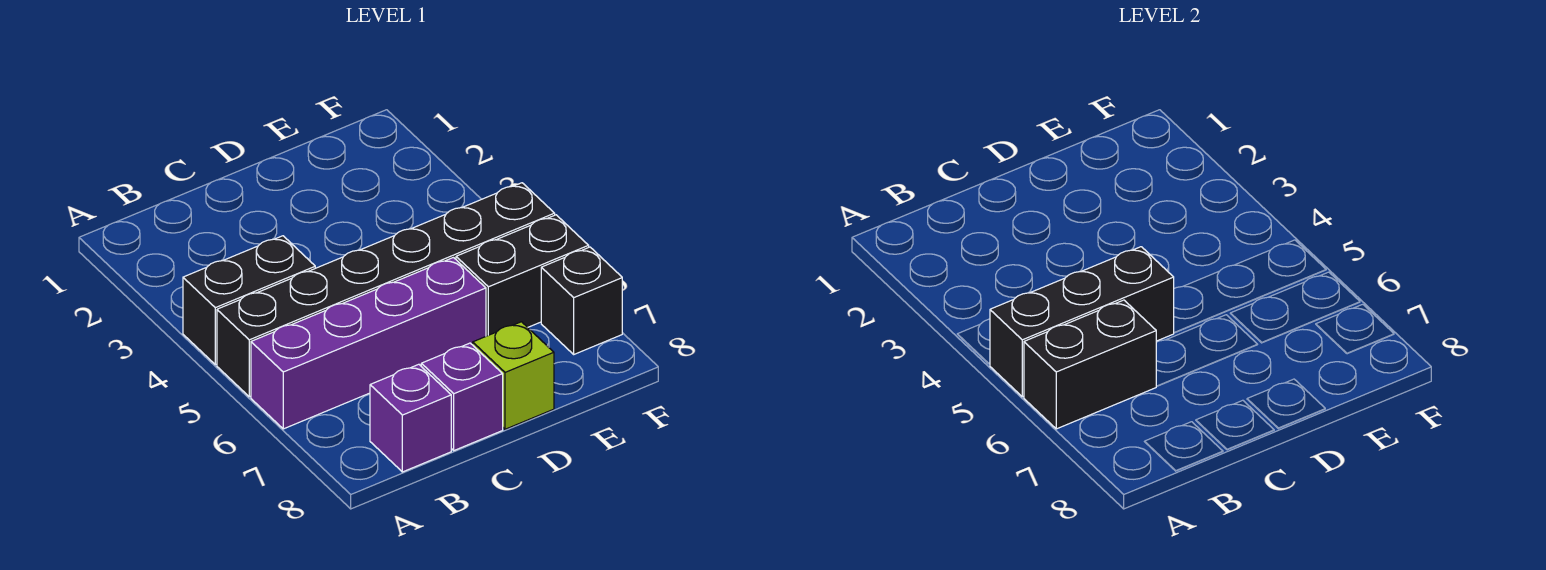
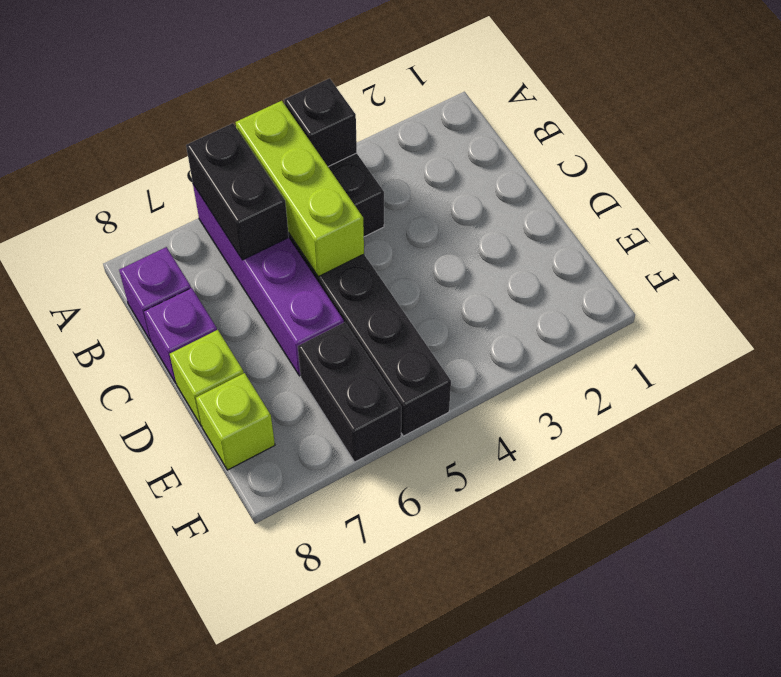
black brick A5:C5 level 2 -> lime brick A5:C5 level 2
none -> lime brick E8 level 1
black brick F7 level 1 -> black brick A4 level 2

